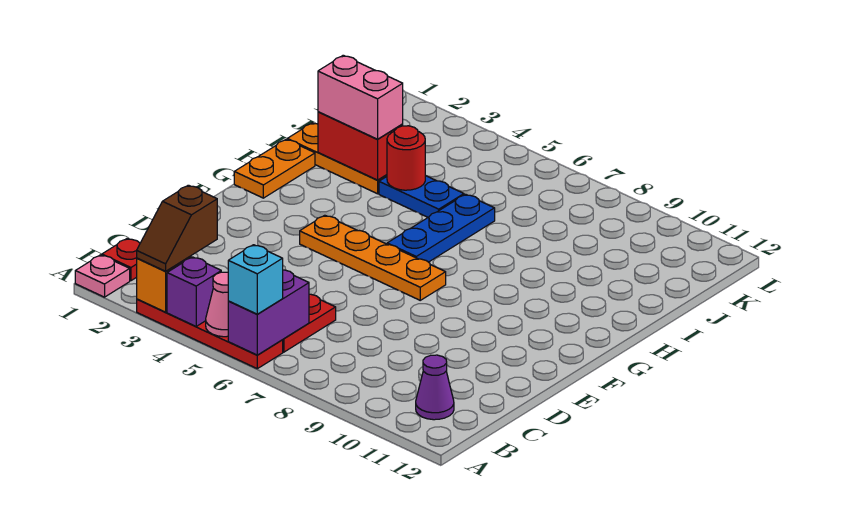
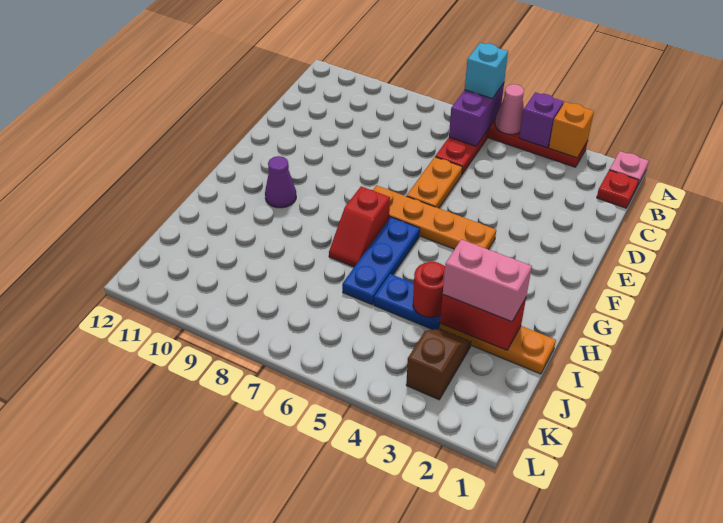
brown slope A3:B3 level 3 top B -> brown slope J3:K3 level 1 top K
purple cone B11 level 1 -> purple cone G10 level 1
orange plate G1:H1 level 1 -> orange plate D6:E6 level 1
none -> red slope G7:H7 level 1 top G

